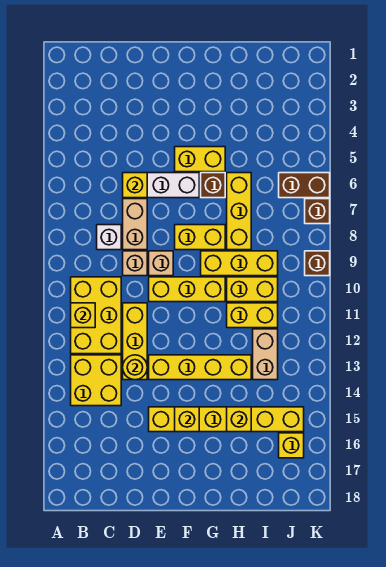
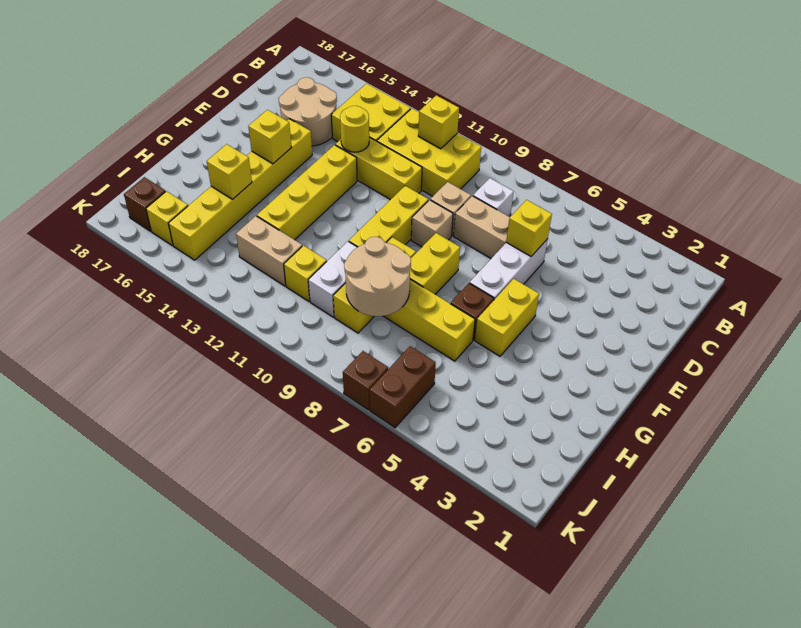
none -> tan round brick C15:D16 level 1
none -> tan round brick H8:I9 level 2
yellow brick H10:I10 level 1 -> white brick H10:I10 level 1
yellow brick H11:I11 level 1 -> yellow brick I11 level 1
brown brick K9 level 1 -> brown brick J17 level 1

